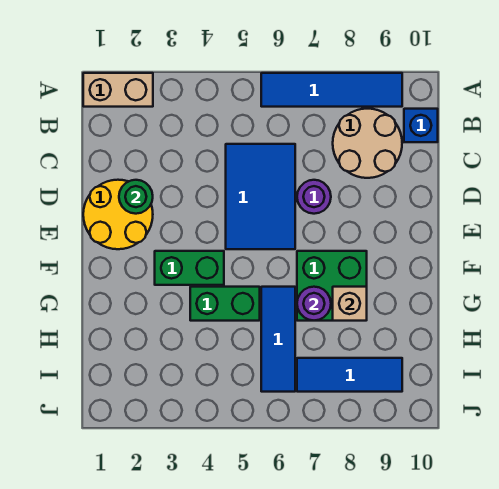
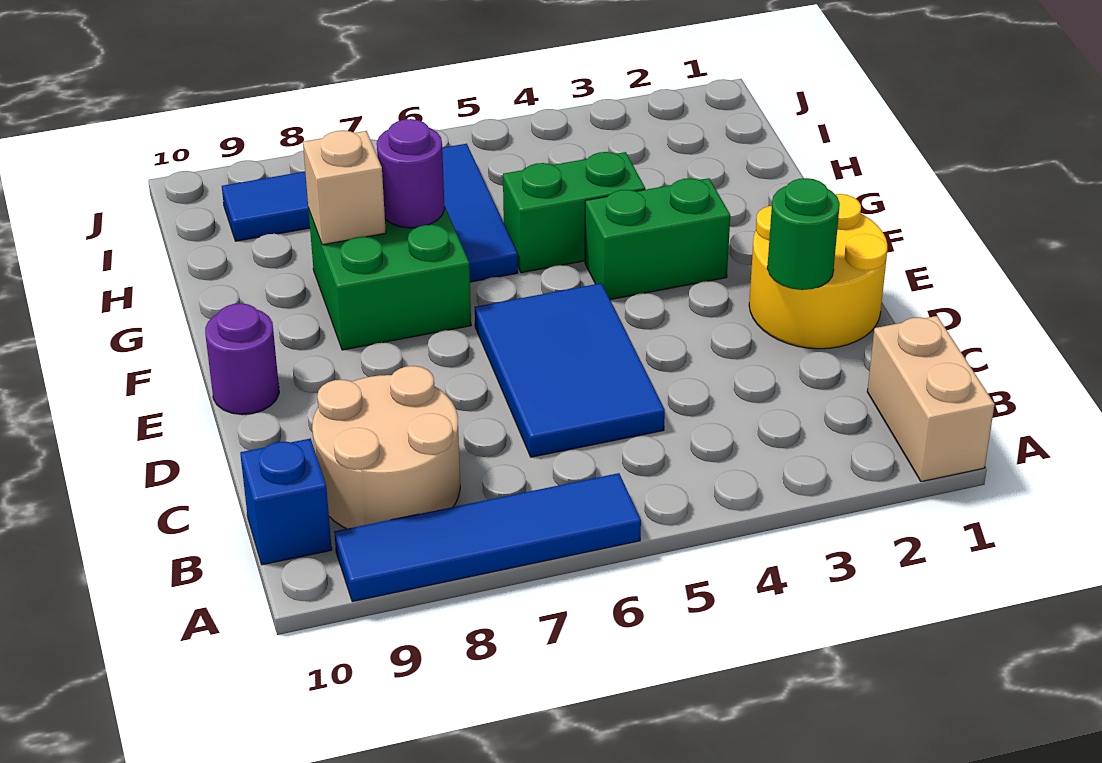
tan brick A1:A2 level 1 -> tan brick A1:B1 level 1
purple round brick D7 level 1 -> purple round brick E10 level 1

